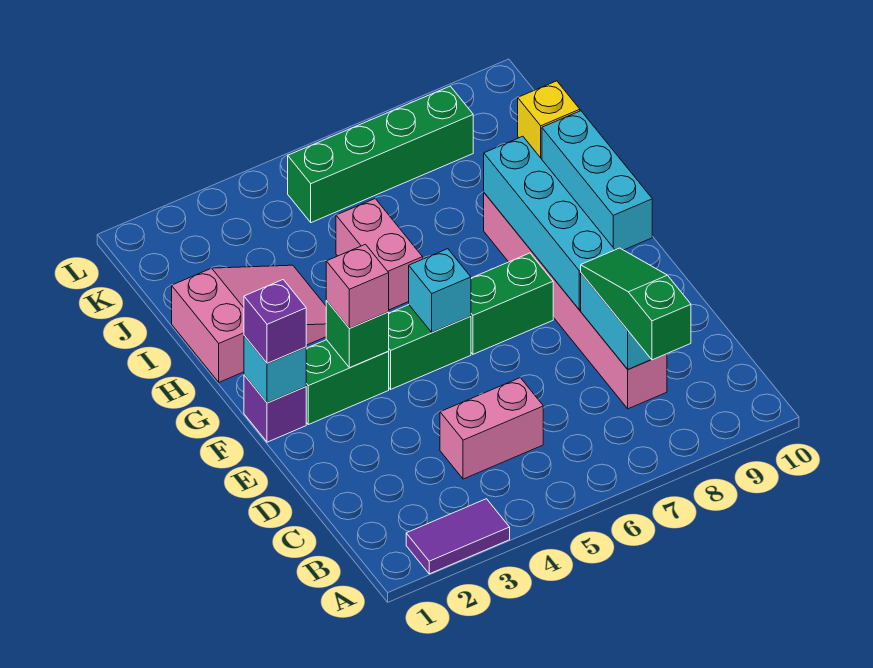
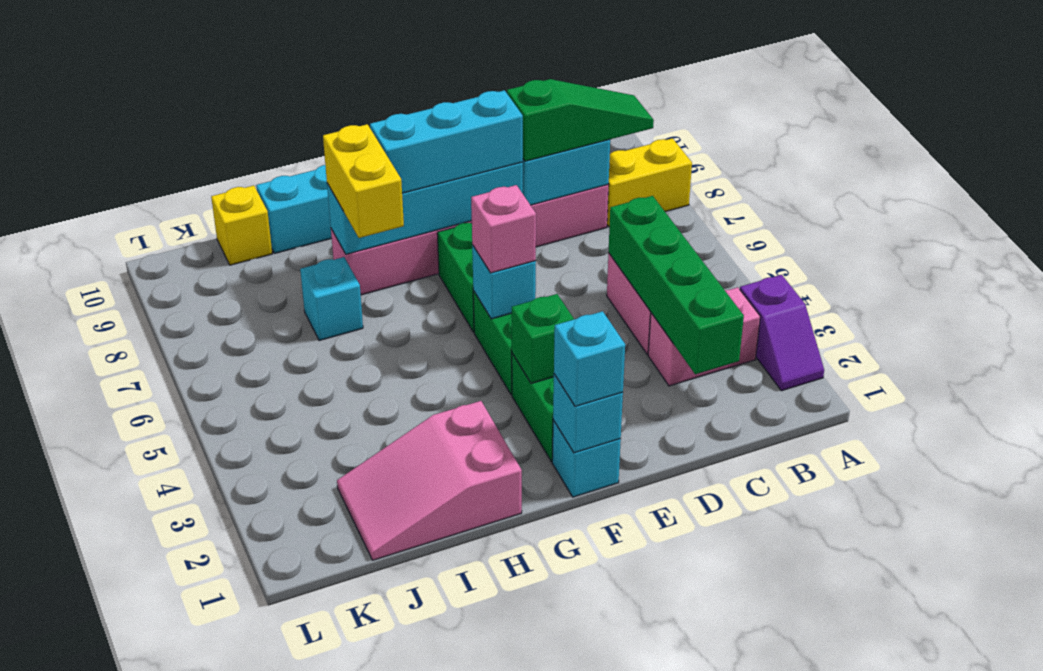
purple tile A2:A3 level 1 -> purple slope A2:A3 level 1 top 3
none -> yellow brick A8:B8 level 1
green slope B8:D8 level 3 top B -> green slope B8:D8 level 3 top D
none -> cyan brick E8:G8 level 3
purple brick F1 level 1 -> cyan brick F1 level 1
purple brick F1 level 3 -> cyan brick F1 level 3
pink brick F3 level 3 -> pink brick F5 level 3
pink slope H1:I3 level 1 top 1 -> pink slope H1:J2 level 1 top H
pink brick H5:I5 level 1 -> pink brick B3:C3 level 1
none -> yellow brick H7:H8 level 3
none -> cyan brick I7 level 1
green brick K5:K8 level 1 -> green brick C2:C5 level 2

